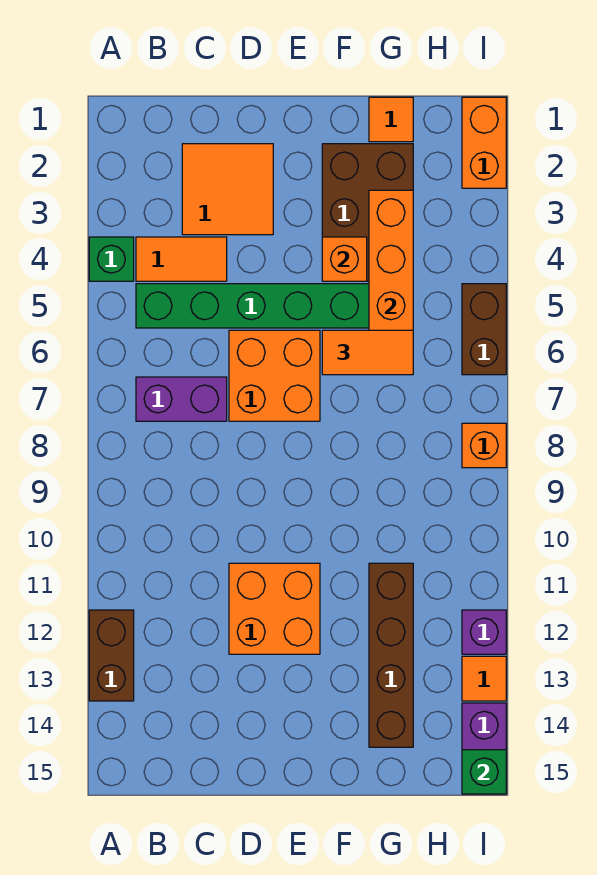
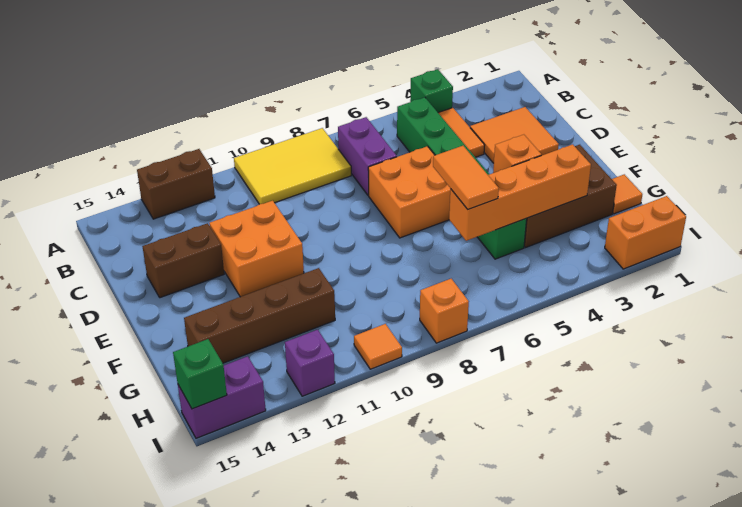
none -> yellow tile A8:B10 level 1
brown brick I5:I6 level 1 -> brown brick D13:D14 level 1
orange tile I13 level 1 -> orange tile I10 level 1

